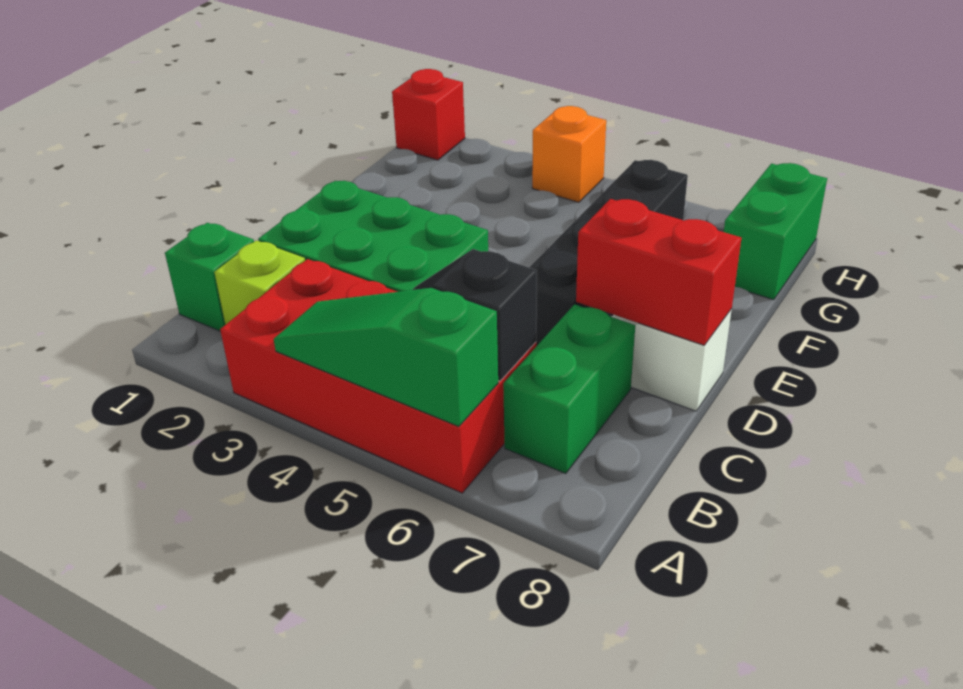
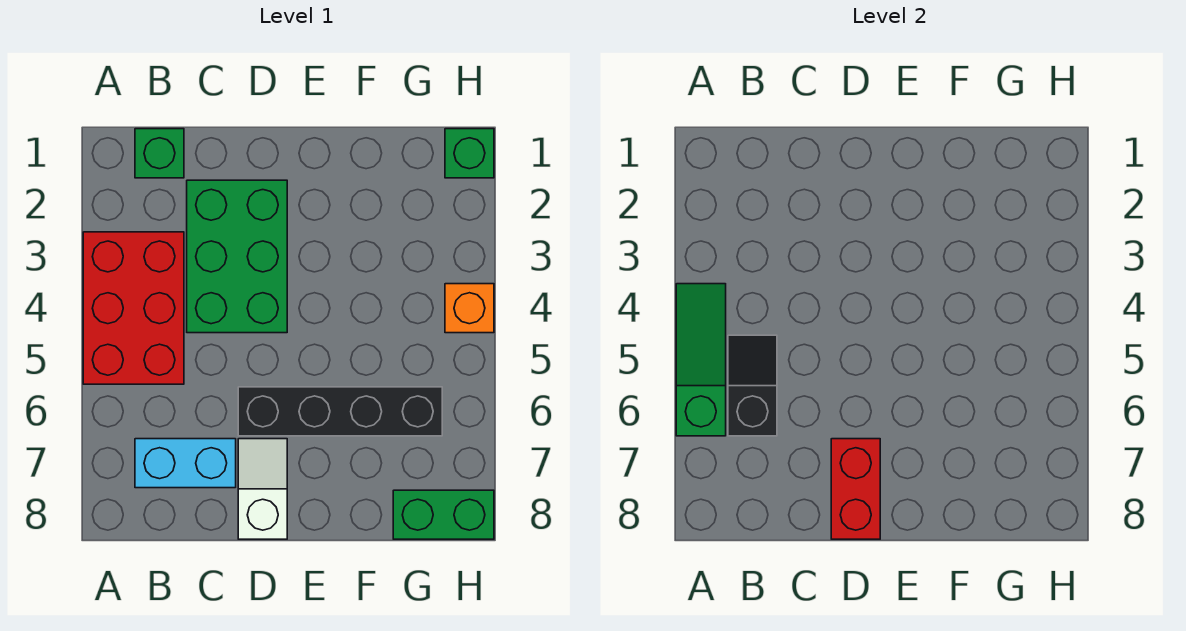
red brick A3:B6 level 1 -> red brick A3:B5 level 1
lime brick B2 level 1 -> none
green brick B7:C7 level 1 -> cyan brick B7:C7 level 1
red brick H1 level 1 -> green brick H1 level 1

